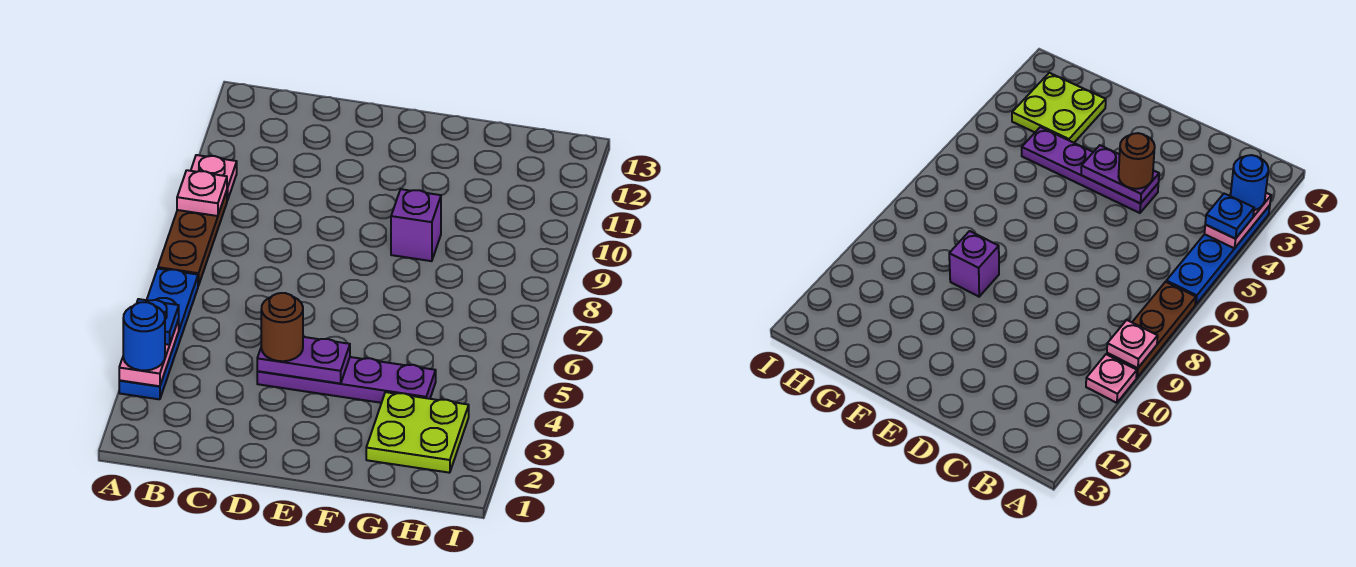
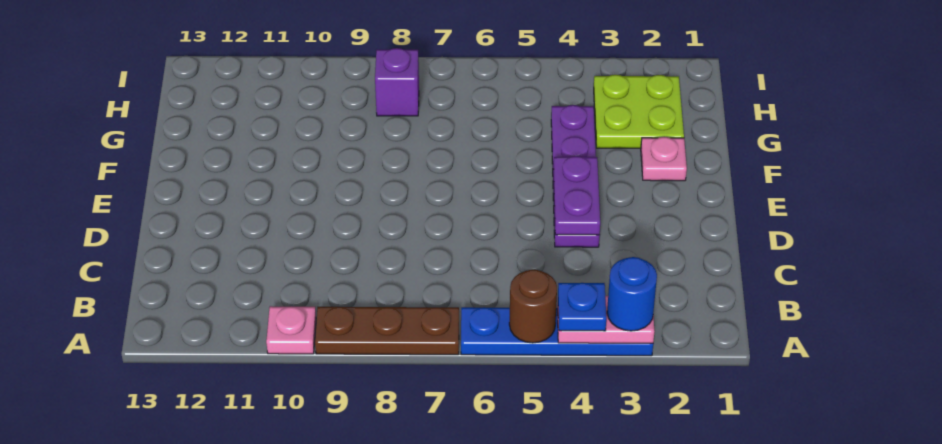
pink plate A9 level 2 -> pink plate F2 level 1
brown round brick D4 level 3 -> brown round brick A5 level 2
purple brick F9 level 1 -> purple brick H8 level 1

